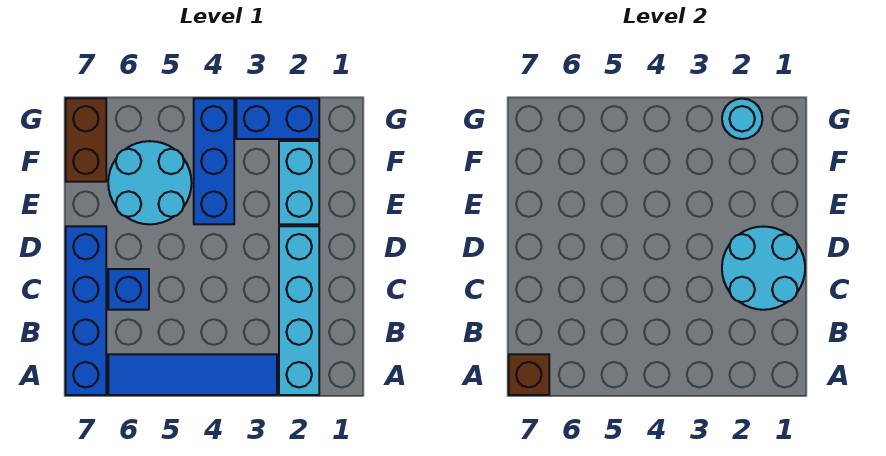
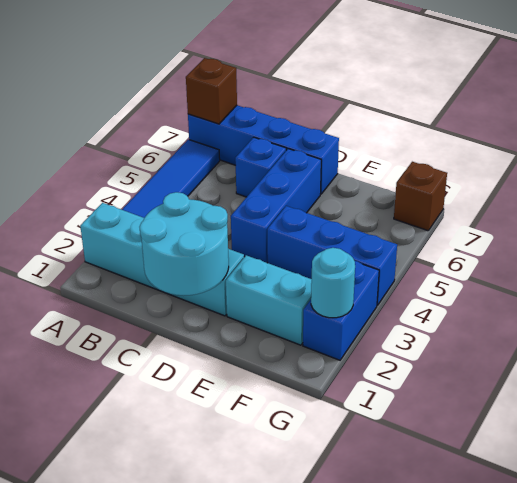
none -> blue brick D4:D6 level 1
cyan round brick E5:F6 level 1 -> none
brown brick F7:G7 level 1 -> brown brick G7 level 1

